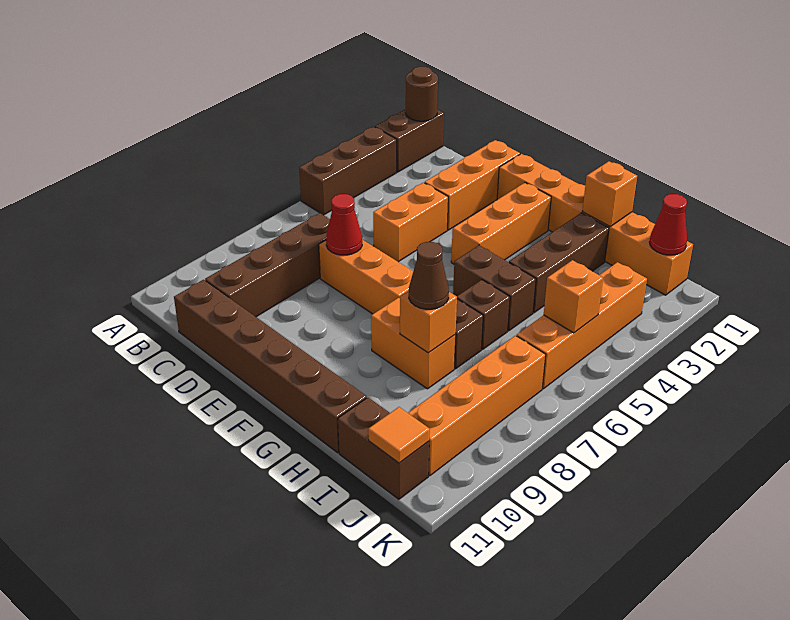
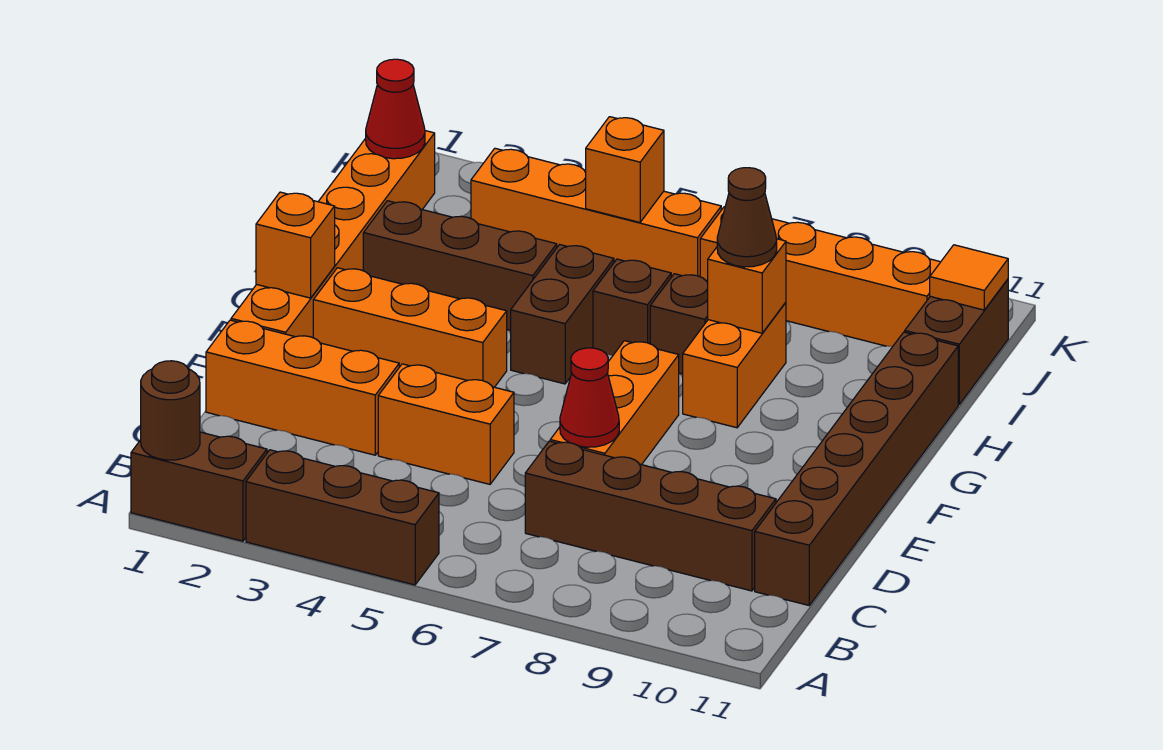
orange brick H1 level 2 -> orange brick F1 level 2

